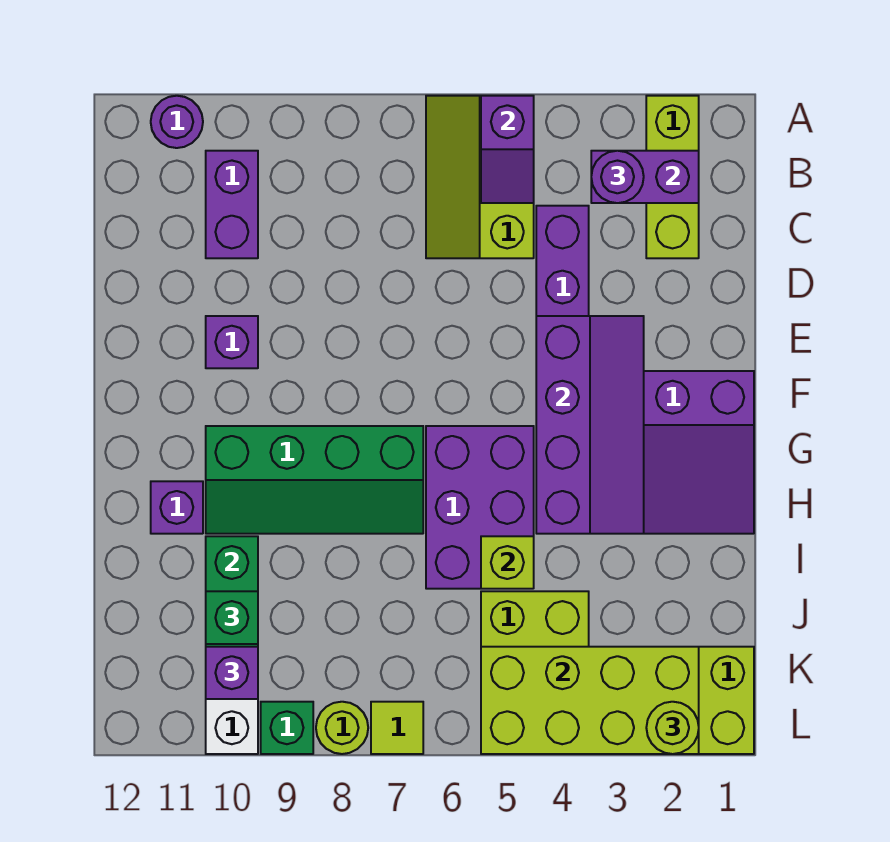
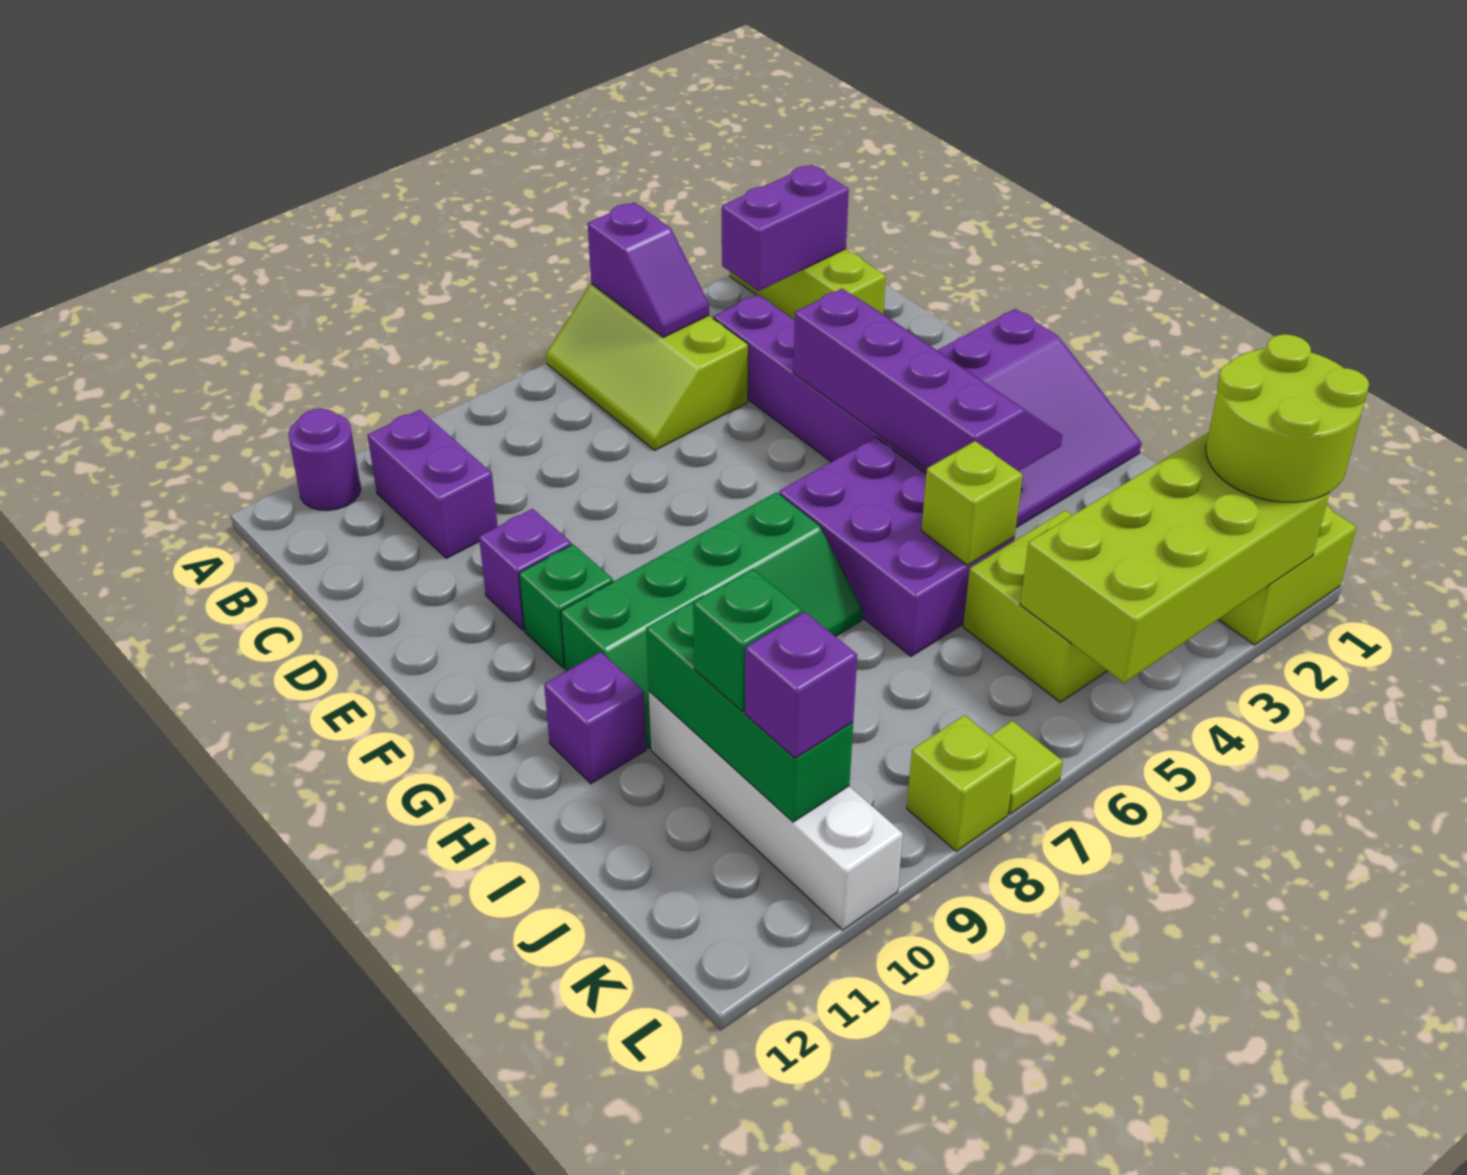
purple round brick B3 level 3 -> none
lime round brick L2 level 3 -> lime round brick K1:L2 level 3
lime round brick L8 level 1 -> lime brick L8 level 1
green brick L9 level 1 -> green brick F10 level 1

